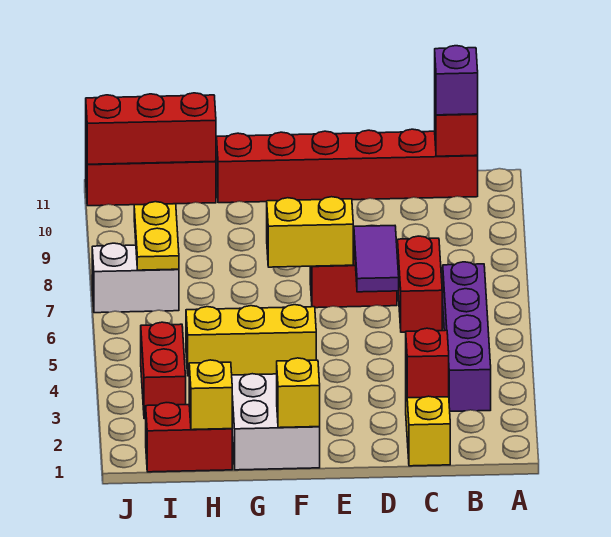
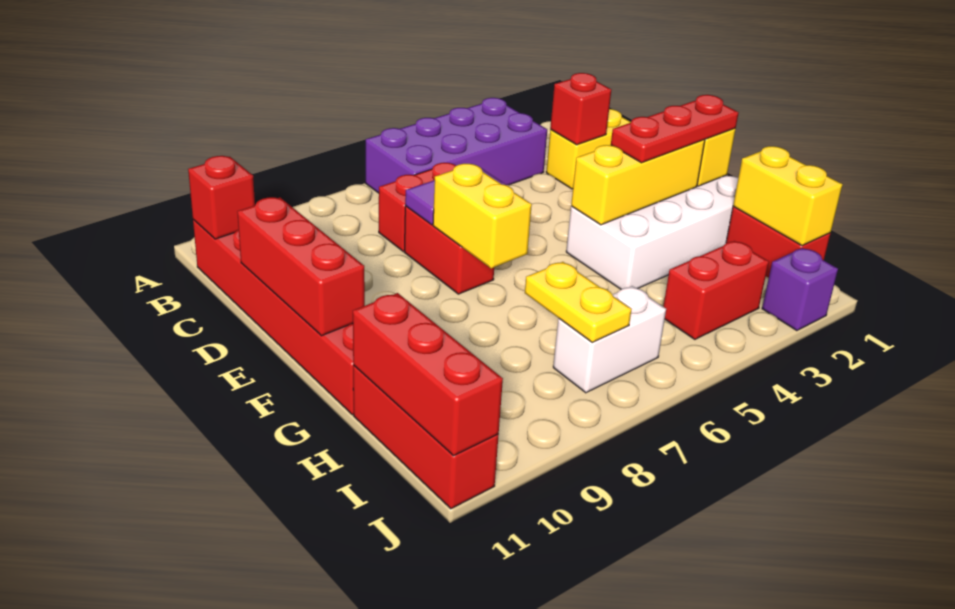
purple brick B3:B6 level 1 -> purple brick A3:B6 level 1
purple brick B11 level 3 -> purple brick J2 level 1
none -> red brick D11:F11 level 2
none -> red plate F1:F3 level 3
yellow brick F3:H3 level 2 -> yellow brick F2:F4 level 2
yellow brick H1 level 2 -> yellow brick H1:I1 level 2
white brick I7:J7 level 1 -> white brick I6:I7 level 1
yellow plate I7:I8 level 2 -> yellow plate H7:I7 level 2

